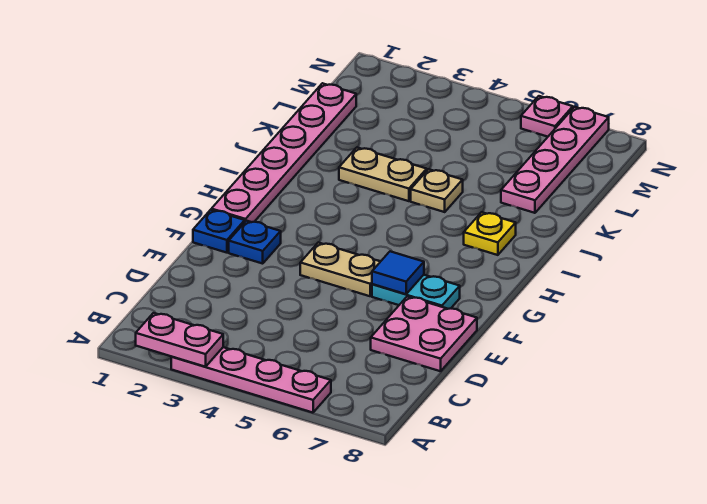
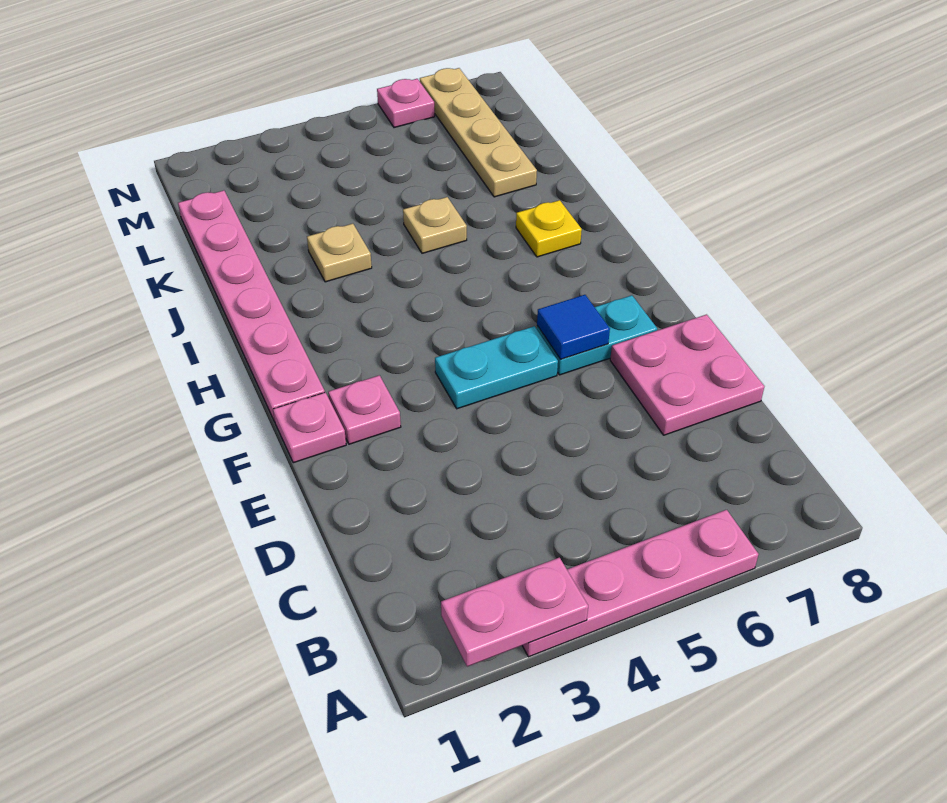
blue plate F1 level 1 -> pink plate F1 level 1
blue plate F2 level 1 -> pink plate F2 level 1
tan plate F4:F5 level 1 -> cyan plate F4:F5 level 1
tan plate J3:J4 level 1 -> tan plate J3 level 1
pink plate K7:N7 level 1 -> tan plate K7:N7 level 1

